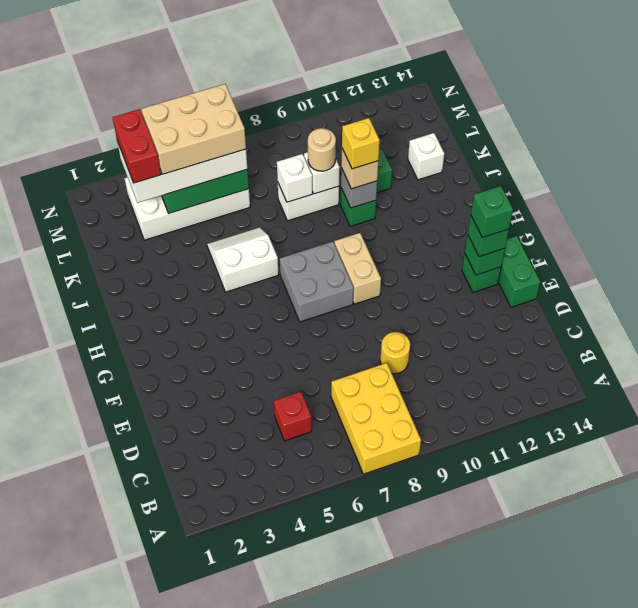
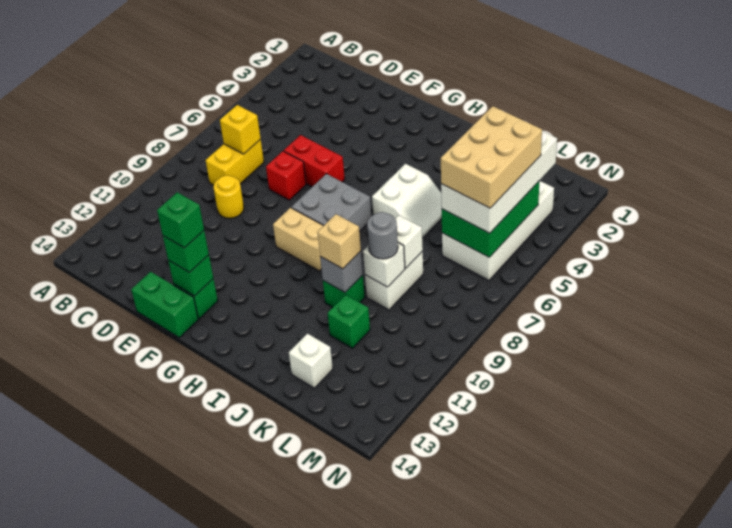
yellow brick A7:C8 level 1 -> yellow brick C7:C8 level 1
red brick C5 level 1 -> red brick E7 level 1
yellow brick J10 level 4 -> yellow brick C7 level 2
tan round brick K9 level 3 -> grey round brick K9 level 3
red brick L3:M3 level 4 -> red brick E6:F6 level 1

